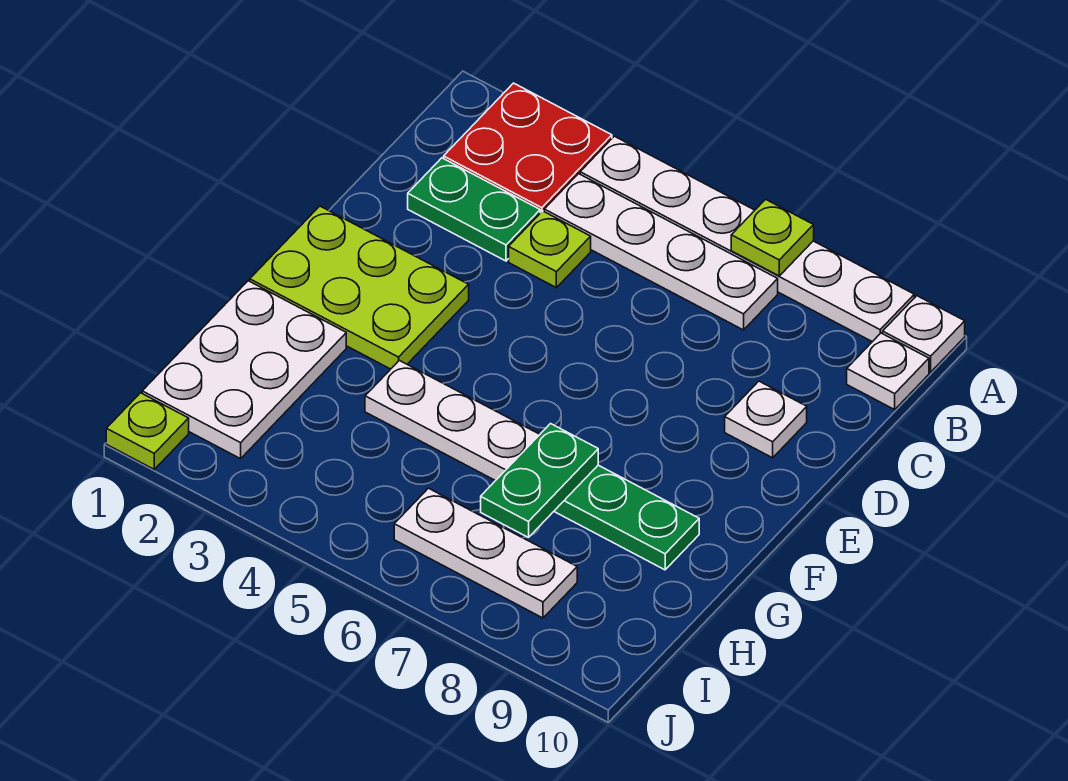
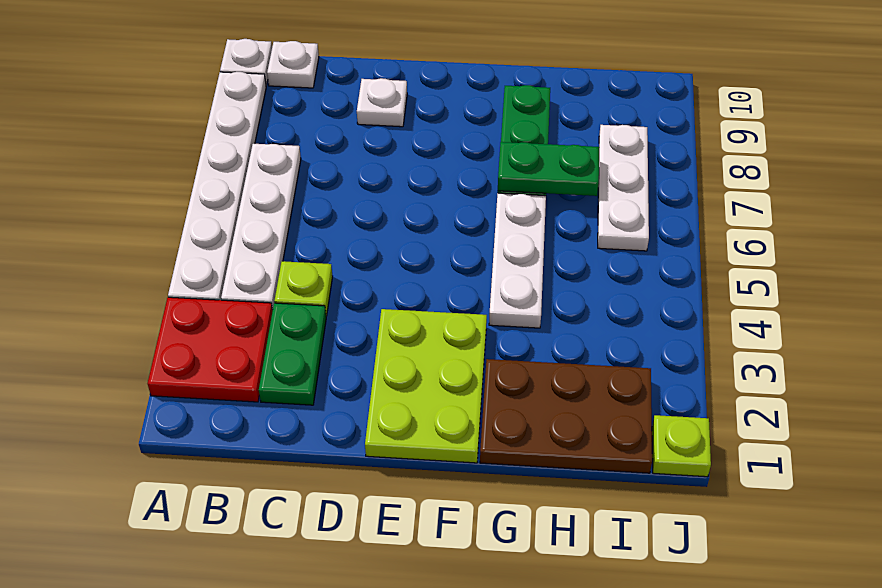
lime plate A7 level 2 -> none
white plate G1:I2 level 1 -> brown plate G1:I2 level 1

